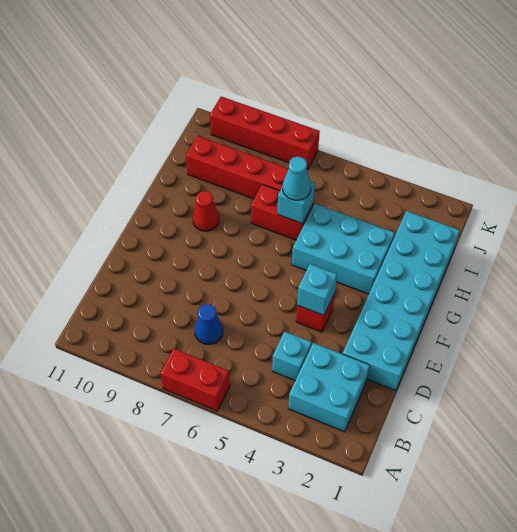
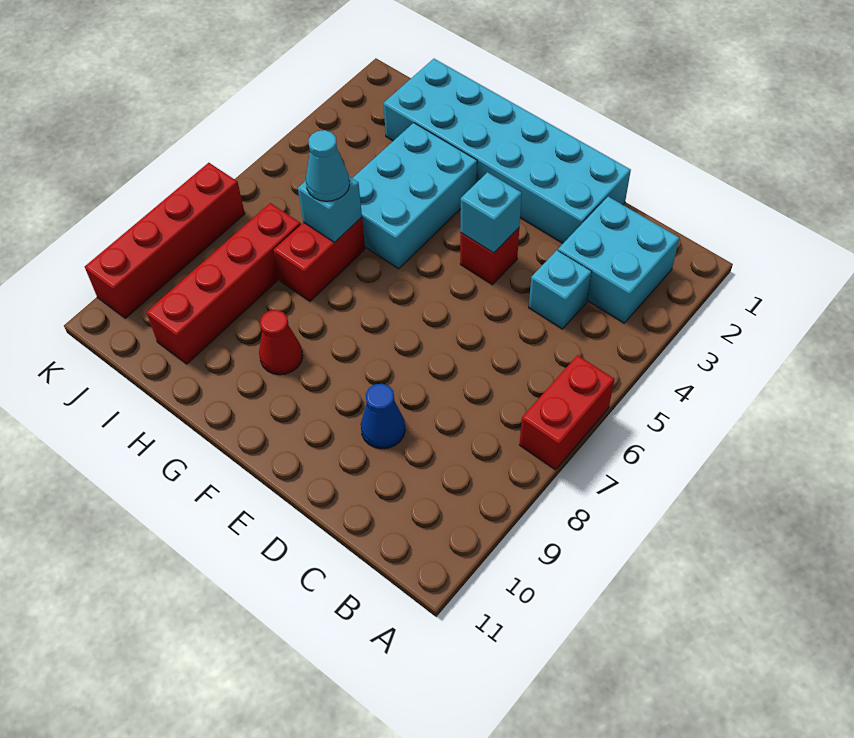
blue cone C7 level 1 -> blue cone D9 level 1

